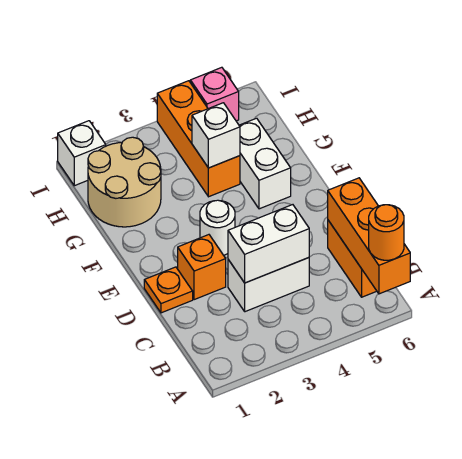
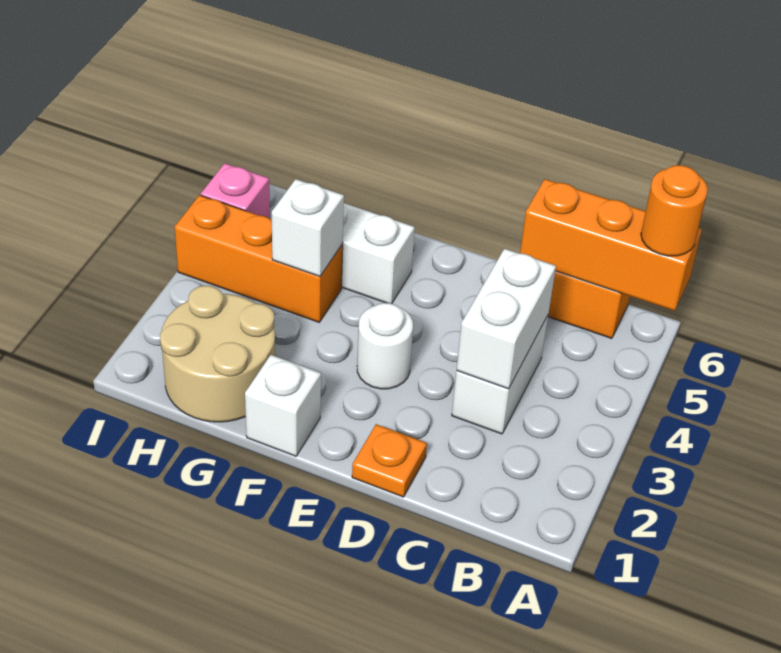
orange brick D2 level 1 -> none
white brick I1 level 1 -> white brick F1 level 1

